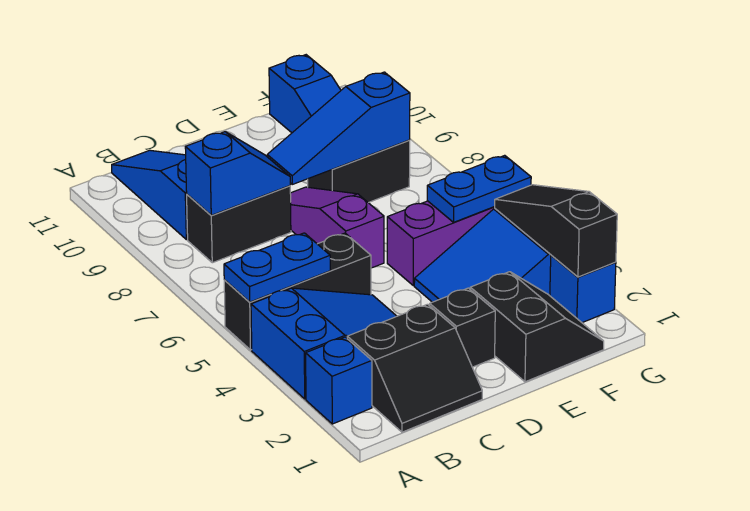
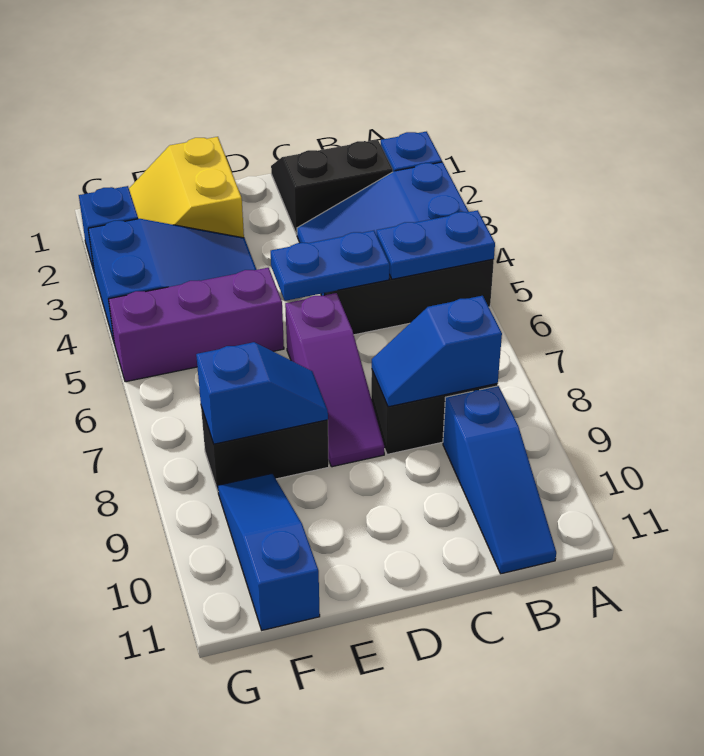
black brick D2 level 1 -> none
blue slope D8:F8 level 2 top F -> blue slope E8:F8 level 2 top F
black slope E1:F2 level 1 top E -> yellow slope E1:F2 level 1 top E
blue plate F5:G5 level 2 -> blue plate C5:D5 level 2
black slope G2:G4 level 2 top 2 -> none

